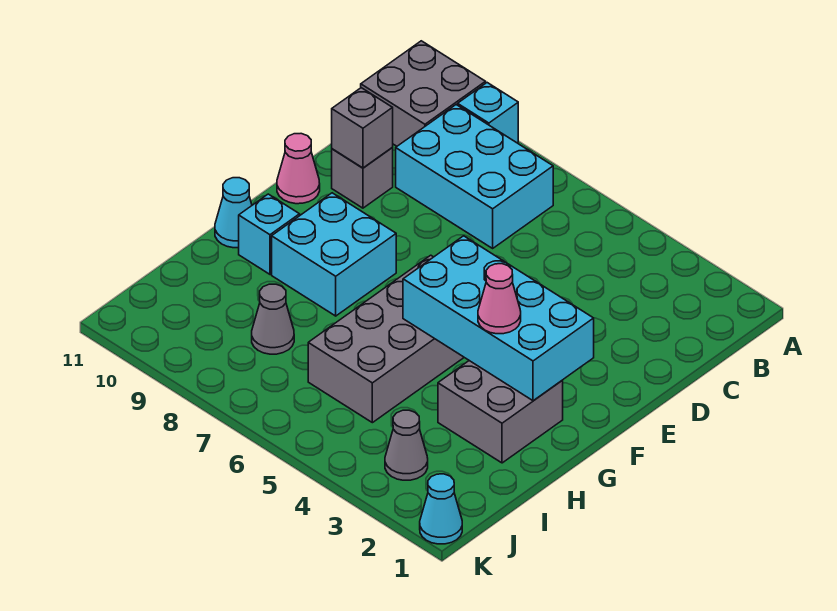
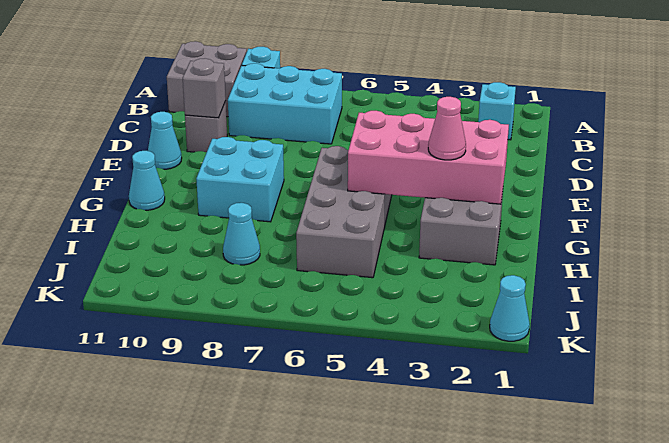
pink cone E11 level 1 -> cyan cone E11 level 1
cyan brick F2:G5 level 2 -> pink brick F2:G5 level 2
cyan brick G10 level 1 -> cyan brick B2 level 1
grey cone I8 level 1 -> cyan cone I8 level 1
grey cone J3 level 1 -> none

